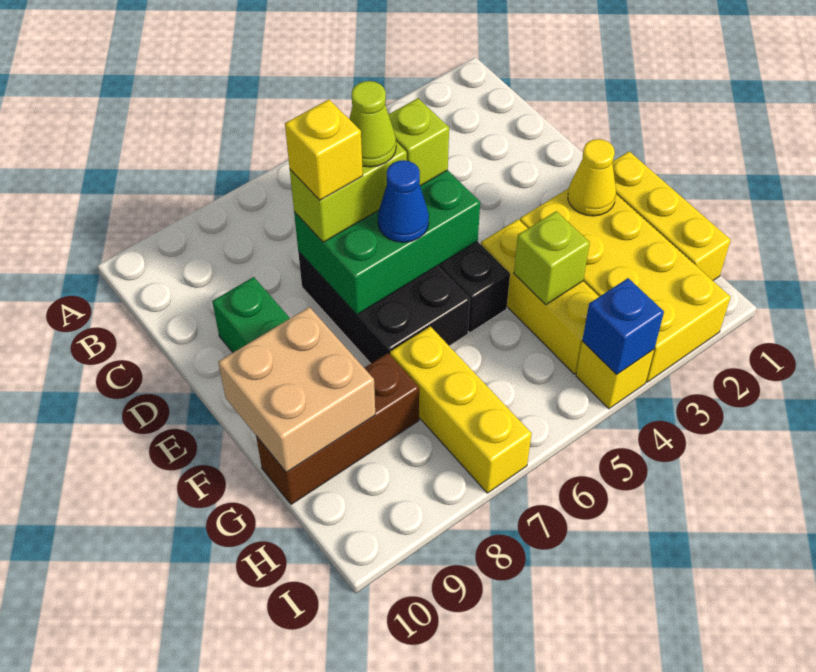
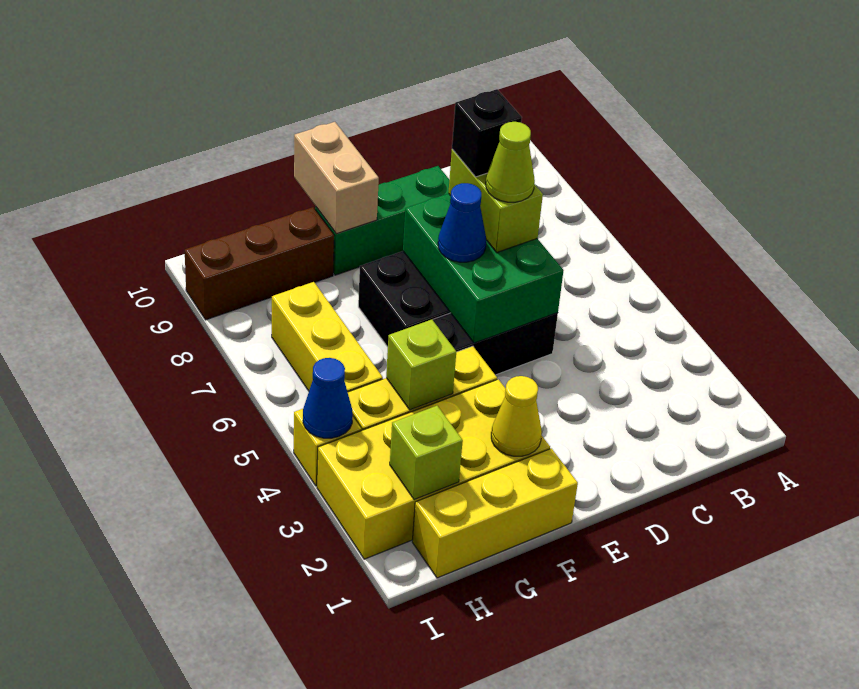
lime brick D5 level 3 -> lime brick H2 level 2
yellow brick D7 level 4 -> black brick D7 level 4
tan brick F9:G10 level 2 -> tan brick F9:F10 level 2
yellow brick G7:I7 level 1 -> yellow brick H5:H7 level 1
brown brick G8:G10 level 1 -> brown brick G9:I9 level 1
blue brick I4 level 2 -> blue cone I4 level 2

